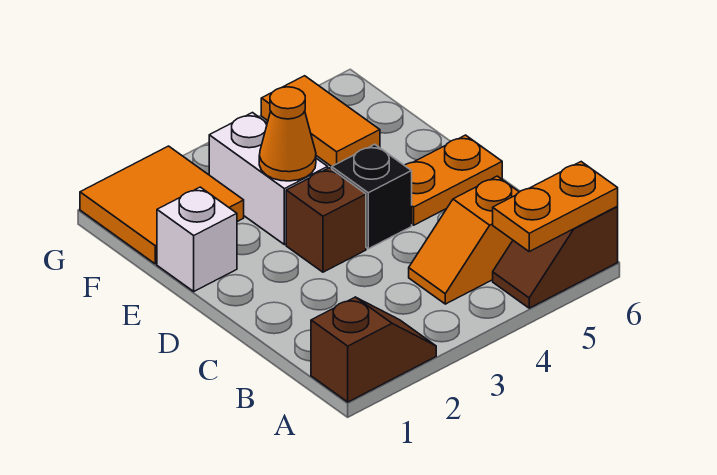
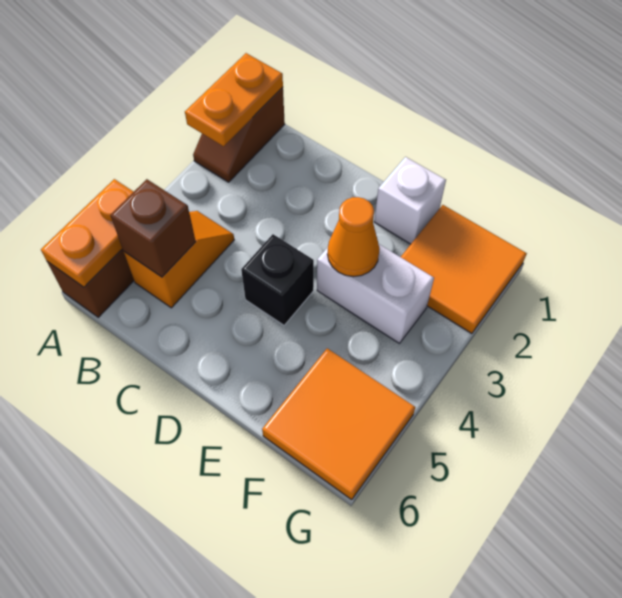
brown brick D3 level 1 -> brown brick B5 level 2
orange plate D5:D6 level 1 -> orange plate A1:A2 level 2
orange tile F5:G5 level 1 -> orange tile F5:G6 level 1

